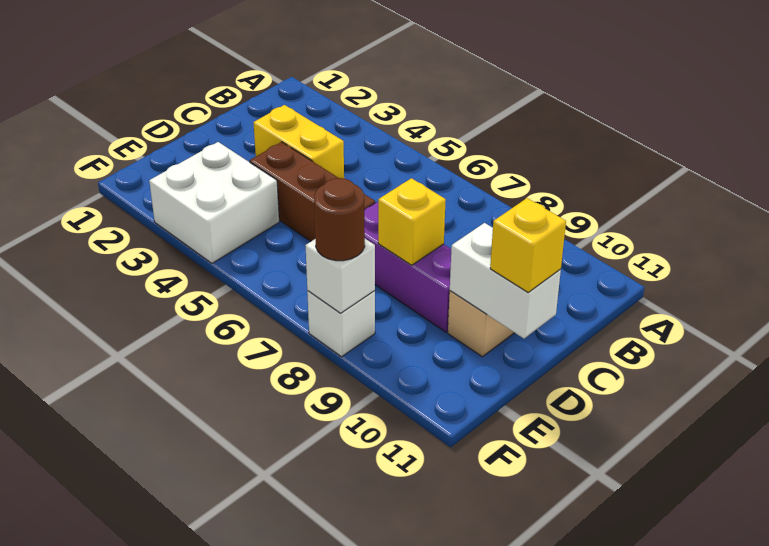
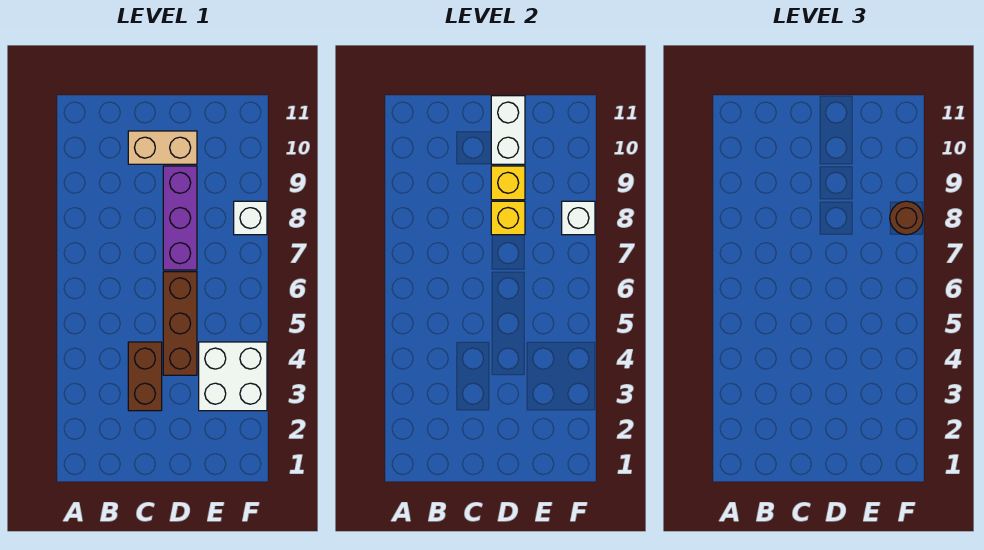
yellow brick C3:C4 level 1 -> brown brick C3:C4 level 1
yellow brick D11 level 3 -> yellow brick D9 level 2

